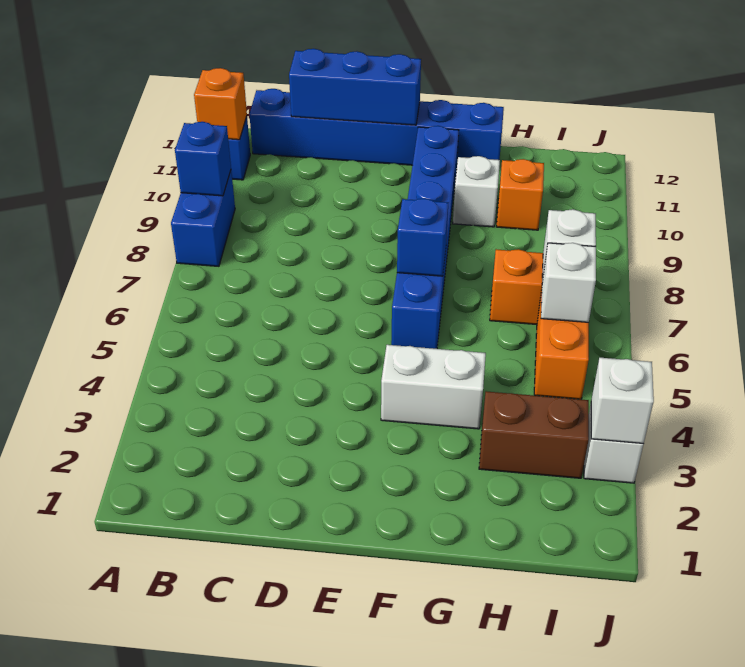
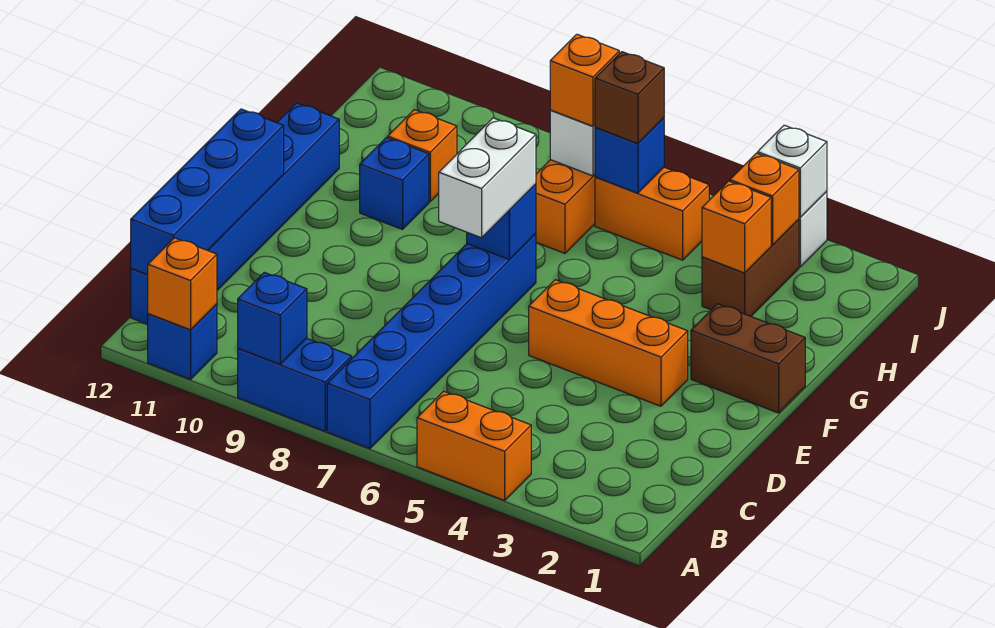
none -> orange brick A4:A5 level 1
blue brick C12:E12 level 2 -> blue brick B12:E12 level 2
none -> orange brick E3:E5 level 1
none -> brown brick F1:F2 level 1
white brick F4:G4 level 1 -> white brick E7:F7 level 3
blue brick F6:F11 level 1 -> blue brick A7:F7 level 1
white brick G10 level 1 -> blue brick G10 level 1
none -> orange brick H3 level 2
none -> orange brick I3 level 2
white brick I6 level 2 -> blue brick I6 level 2
none -> brown brick I6 level 3
none -> orange brick I7 level 3

